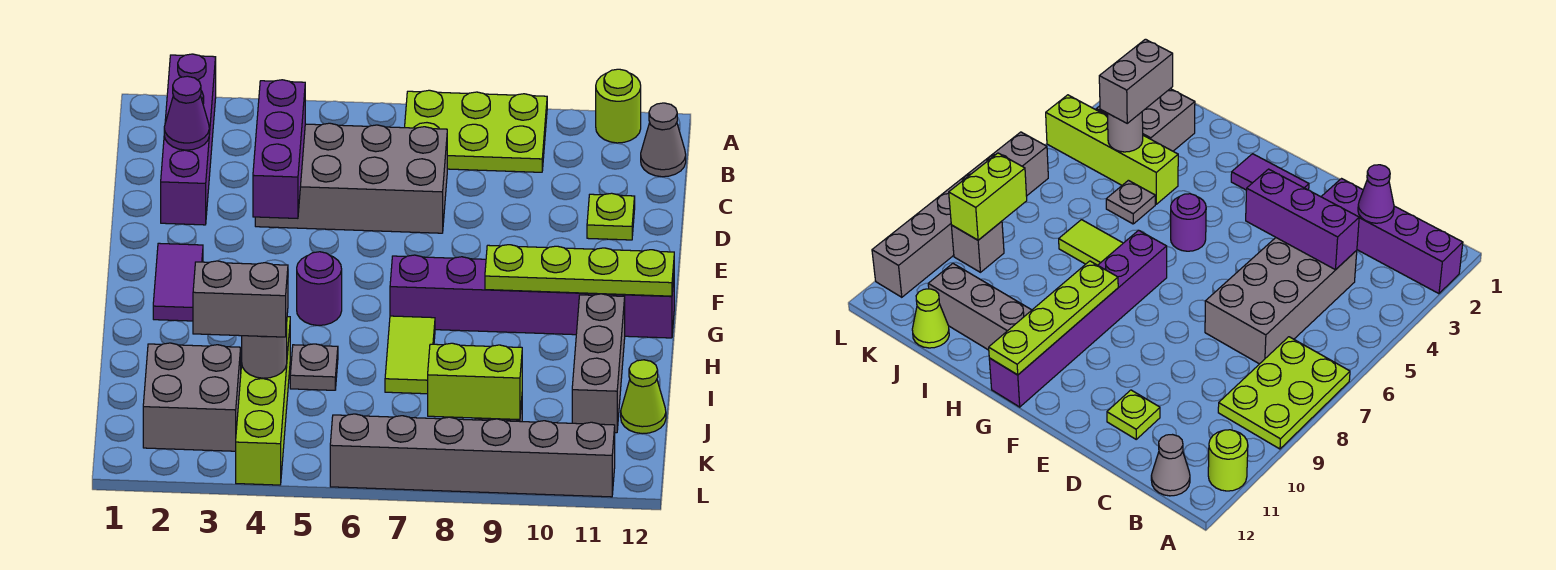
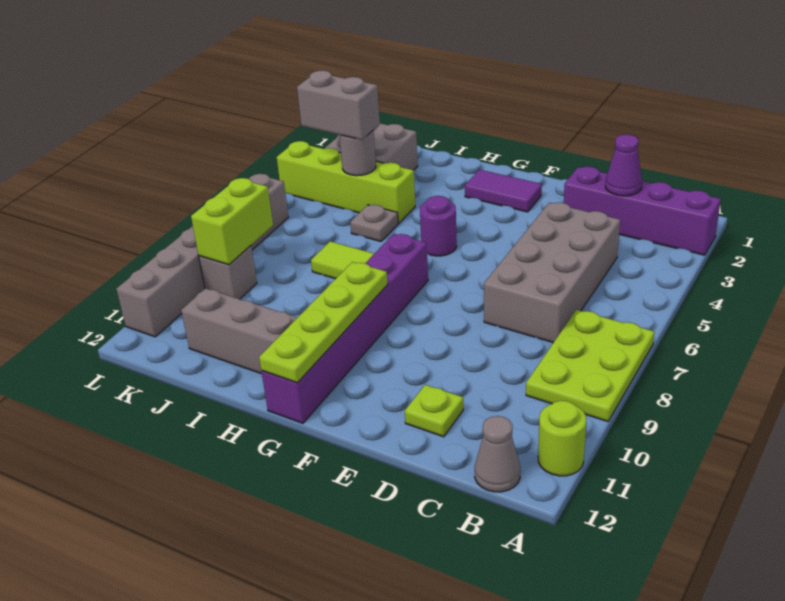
purple brick C4:E4 level 2 -> none
grey brick J3:J4 level 3 -> grey brick J4:K4 level 3
lime cone J12 level 1 -> none

